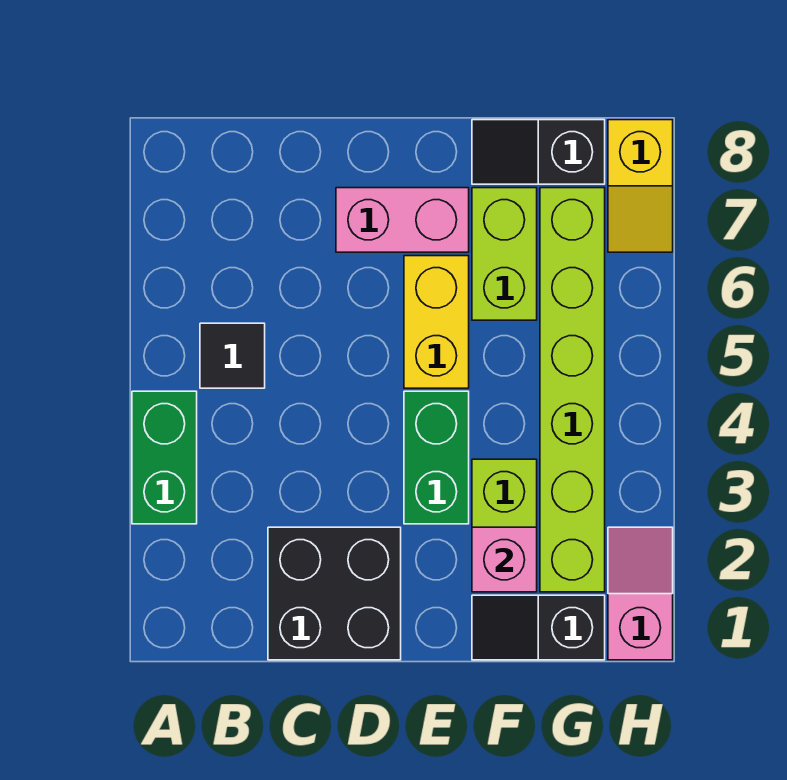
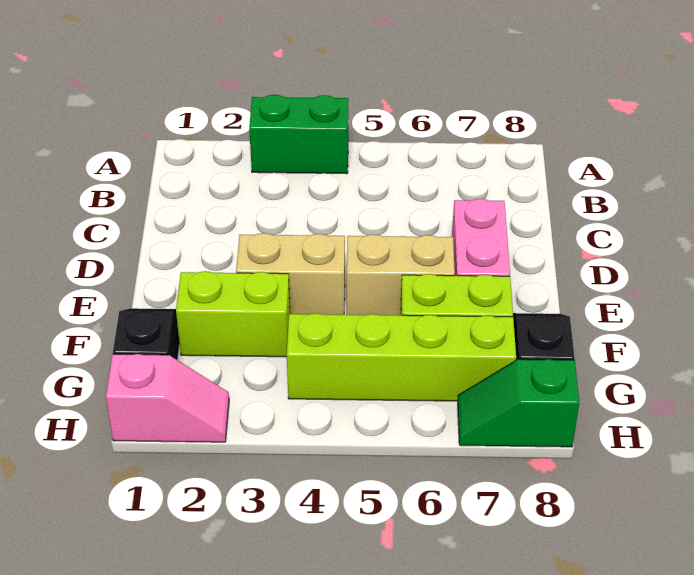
black tile B5 level 1 -> none
black brick C1:D2 level 1 -> none
green brick E3:E4 level 1 -> tan brick E3:E4 level 1
yellow brick E5:E6 level 1 -> tan brick E5:E6 level 1
pink brick F2 level 2 -> none
lime brick G2:G7 level 1 -> lime brick G4:G7 level 1
yellow slope H7:H8 level 1 top 8 -> green slope H7:H8 level 1 top 8

